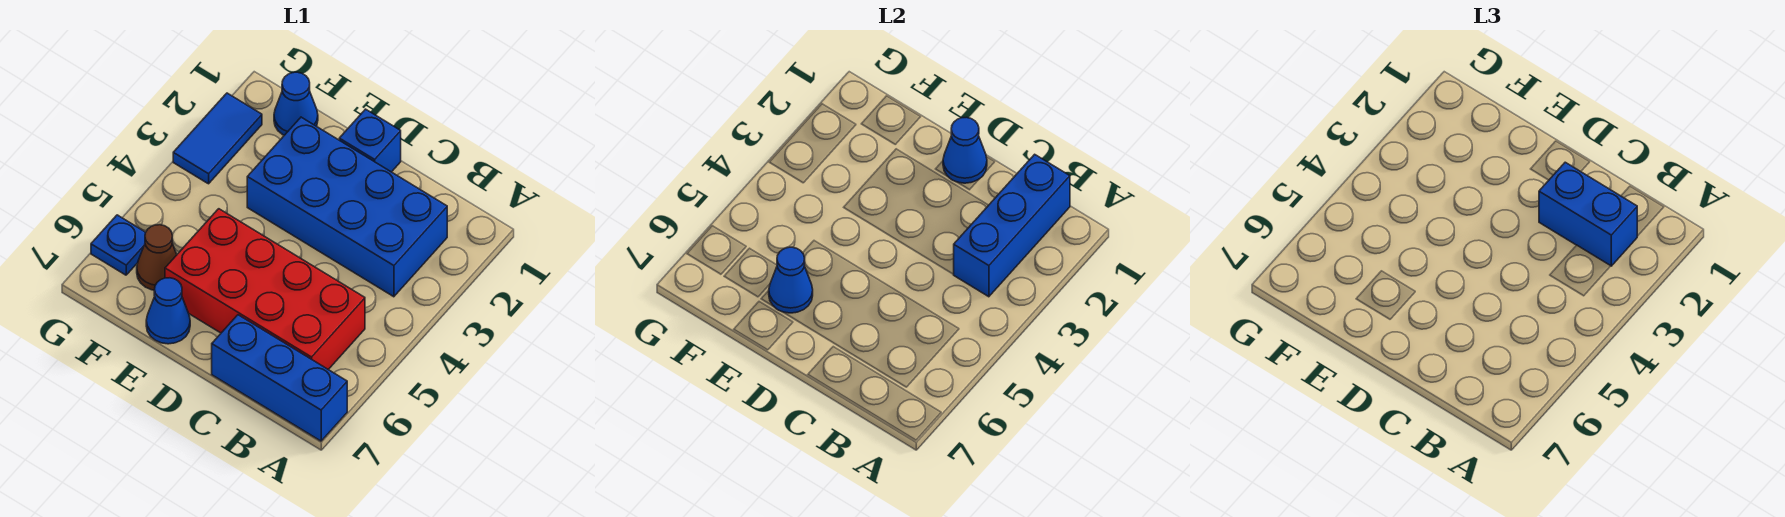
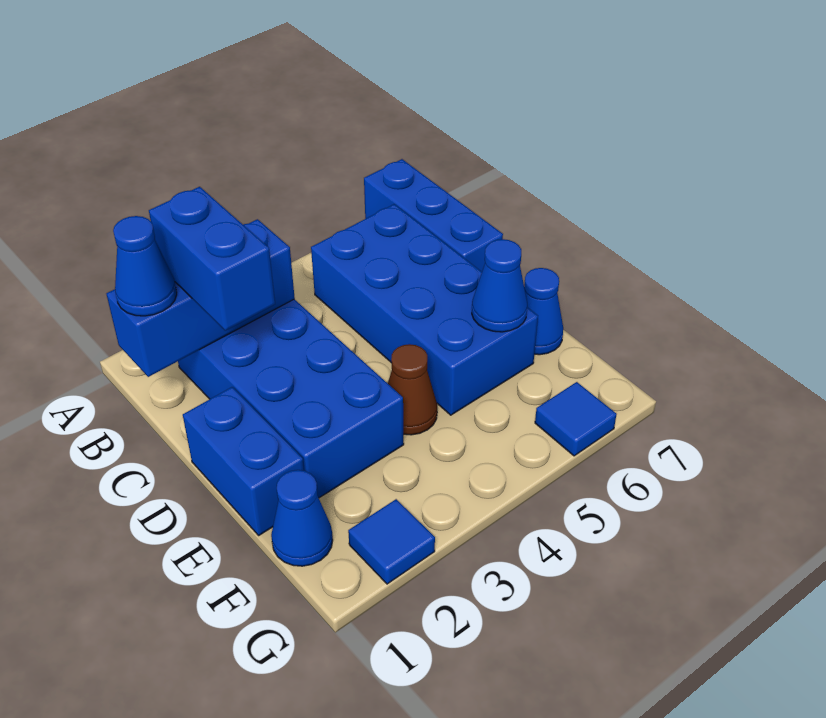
red brick B5:E6 level 1 -> blue brick B5:E6 level 1
blue brick D1 level 1 -> blue brick D1:E1 level 1
blue cone D1 level 2 -> blue cone B1 level 3
brown cone F6 level 1 -> brown cone E4 level 1
blue tile G2:G3 level 1 -> blue tile G2 level 1
blue plate G6 level 1 -> blue tile G6 level 1

